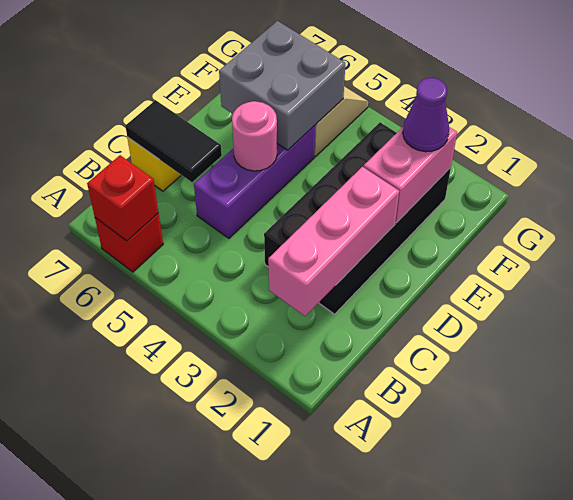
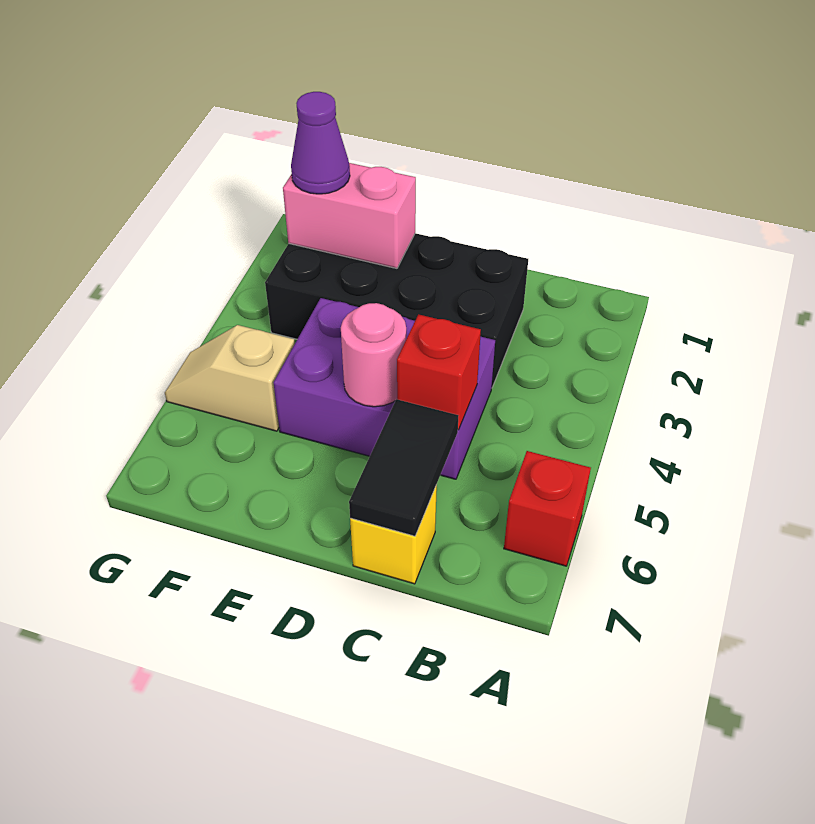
red brick A6 level 2 -> red brick C5 level 2
pink brick B2:D2 level 2 -> none
purple brick C5:E5 level 1 -> purple brick C4:E5 level 1
grey brick E5:F6 level 2 -> none

